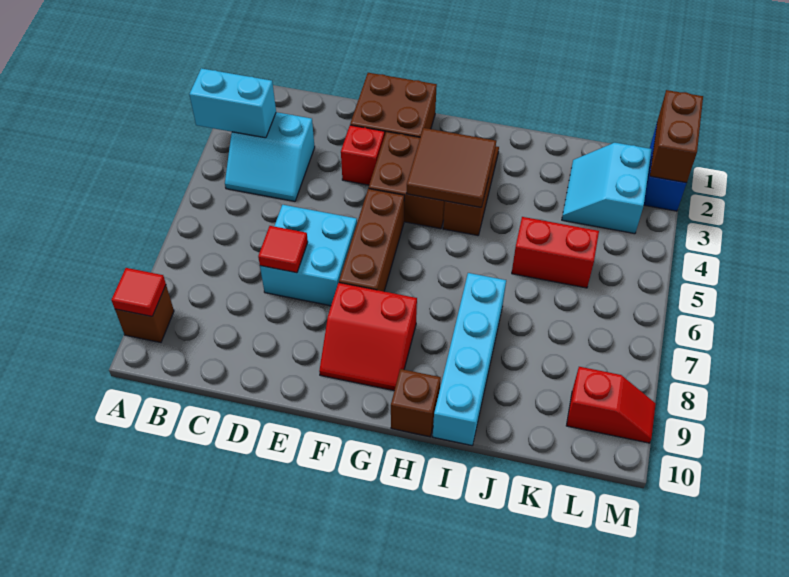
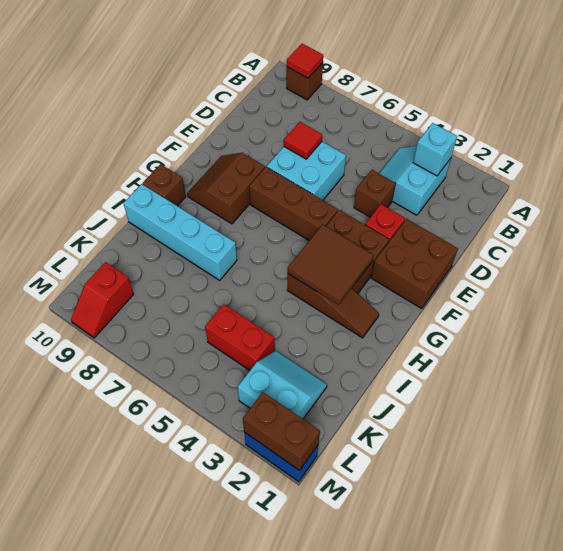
cyan brick A3:B3 level 2 -> cyan brick B3 level 2
none -> brown brick D4 level 1
red slope F8:G9 level 1 top 8 -> brown slope F8:G9 level 1 top 8
red brick J5:K5 level 1 -> red brick K4:K5 level 1

